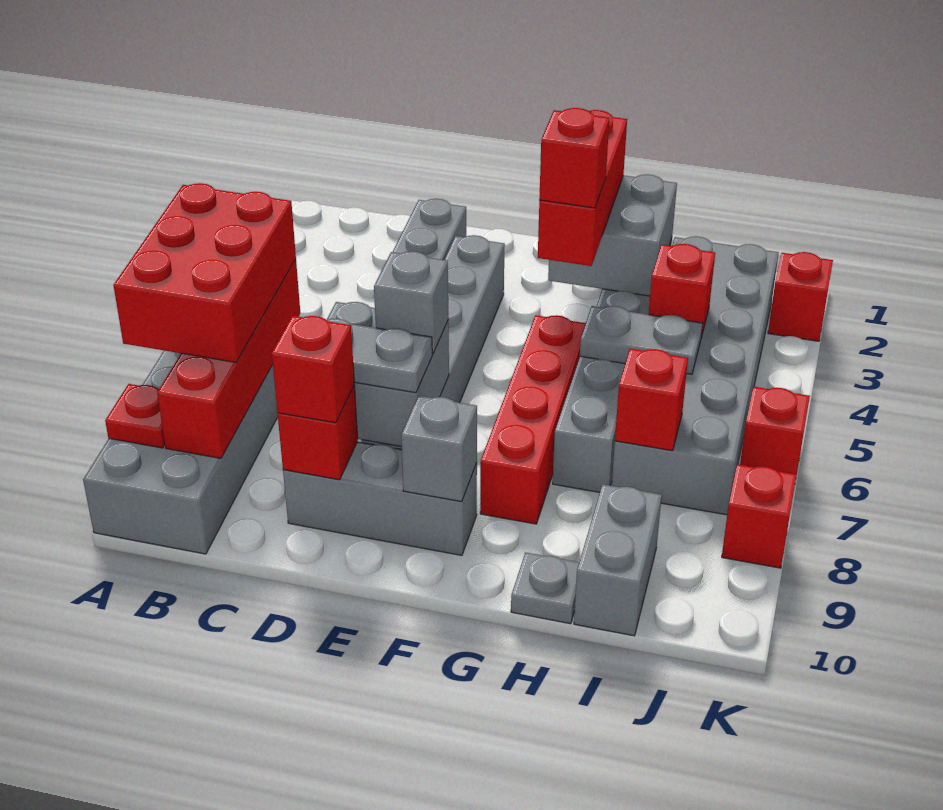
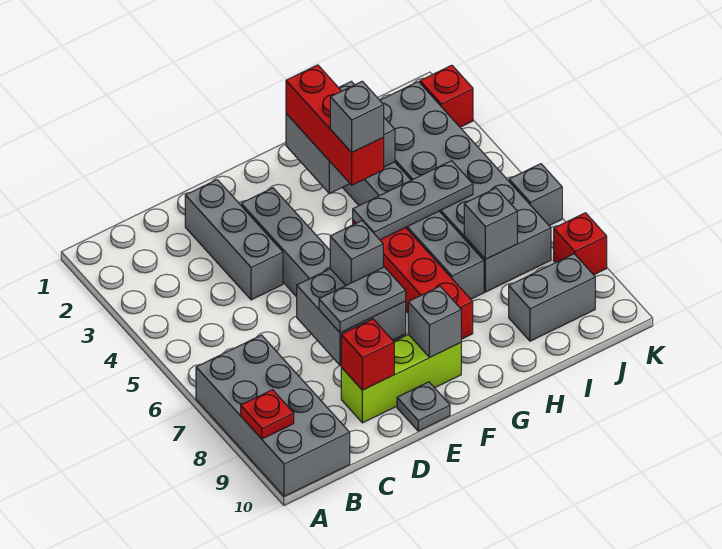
red brick A6:B8 level 3 -> none
red brick B6:B9 level 2 -> none
grey brick D9:F9 level 1 -> lime brick D9:F9 level 1
red brick D9 level 3 -> none
red brick G4 level 4 -> grey brick G4 level 4
grey plate H5:I5 level 2 -> grey plate G5:I5 level 2
grey plate H10 level 1 -> grey plate E10 level 1
red brick I4 level 2 -> none
red brick I7 level 2 -> grey brick I7 level 2
grey brick I9:I10 level 1 -> grey brick I9:J9 level 1
red brick K6 level 1 -> grey brick K6 level 1

